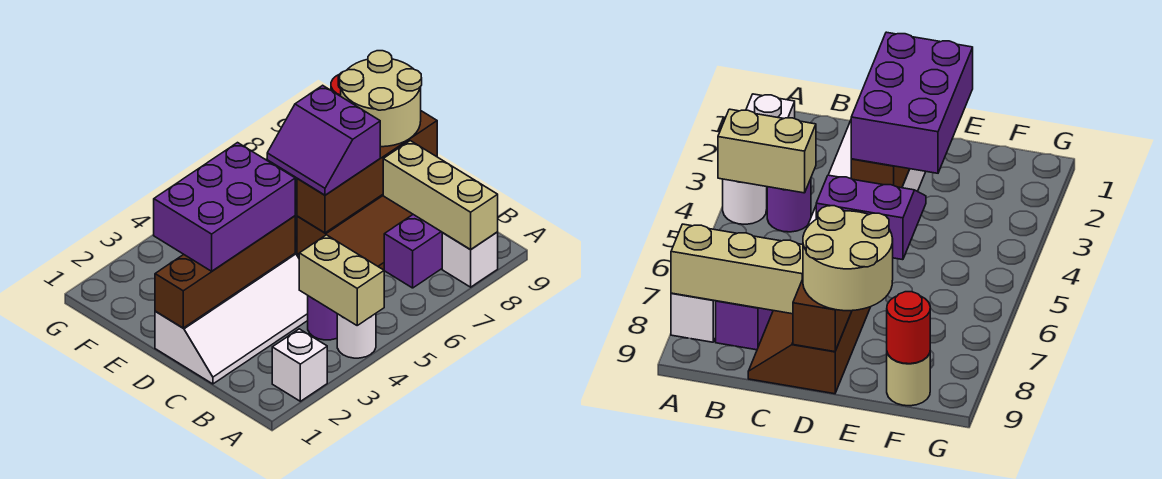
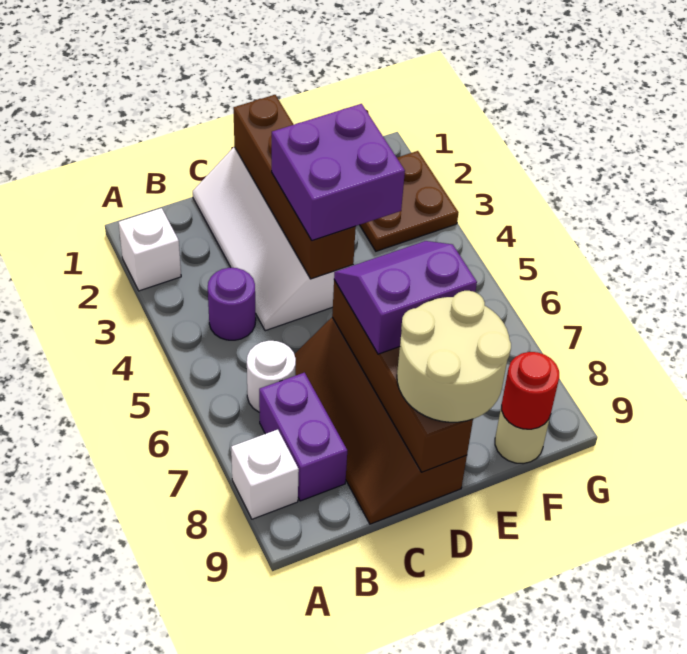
white round brick A4 level 1 -> white round brick B6 level 1
tan brick A4:B4 level 2 -> none
tan brick A8:C8 level 2 -> none
purple brick D2:E4 level 3 -> purple brick D3:E4 level 3
none -> brown plate F2:G3 level 1

